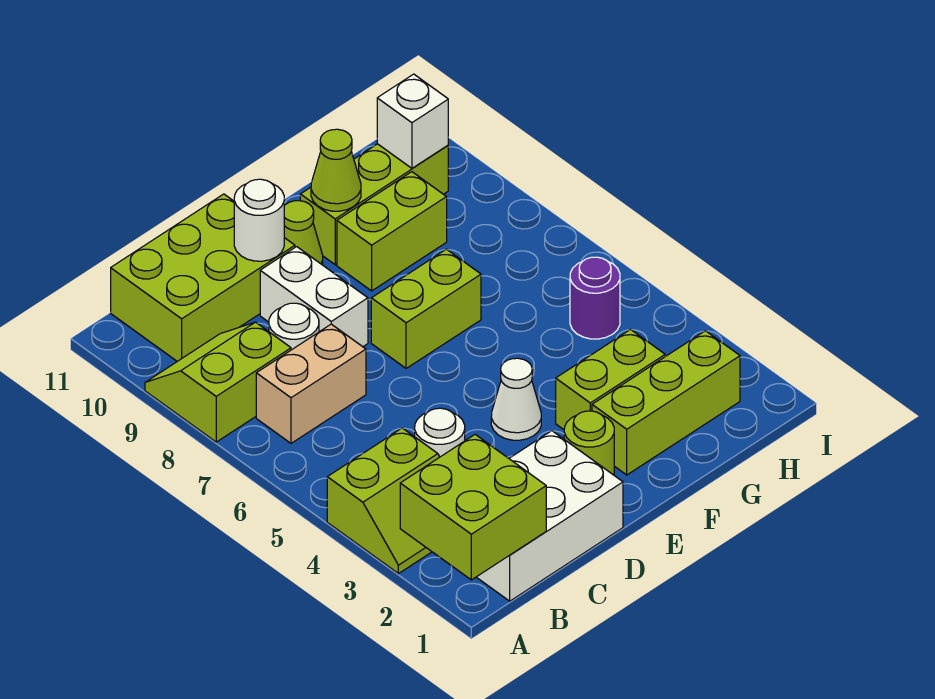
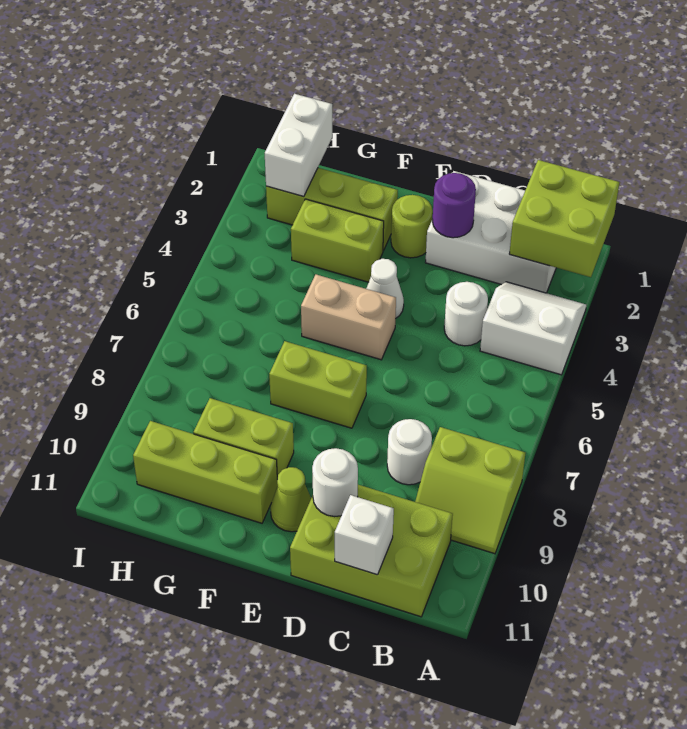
lime slope A3:B4 level 1 top 4 -> white slope A3:B4 level 1 top 4
tan brick B7:C7 level 1 -> tan brick E5:F5 level 1
white brick D8:D9 level 1 -> white brick H1:H2 level 2
lime cone F10 level 2 -> none
purple round brick H5 level 1 -> purple round brick D2 level 2
white brick H10 level 2 -> white brick C11 level 2

